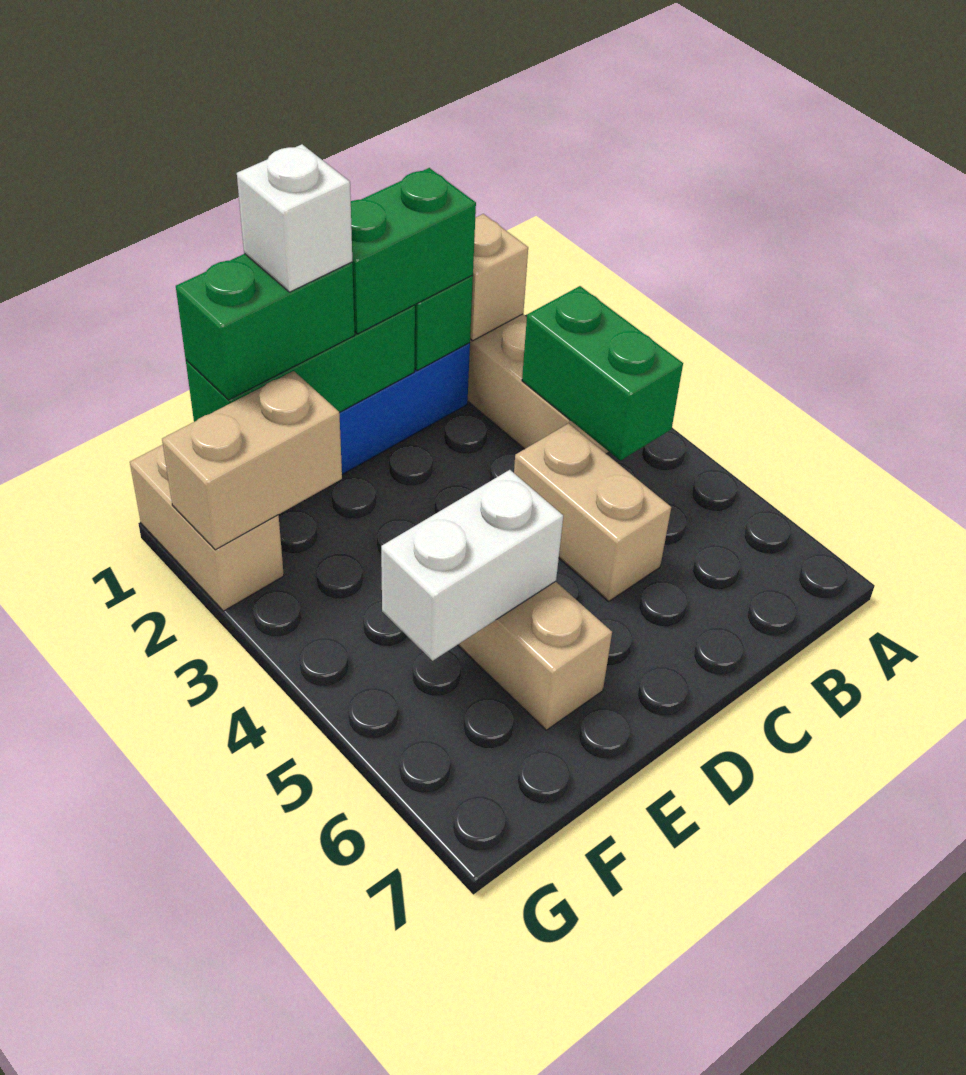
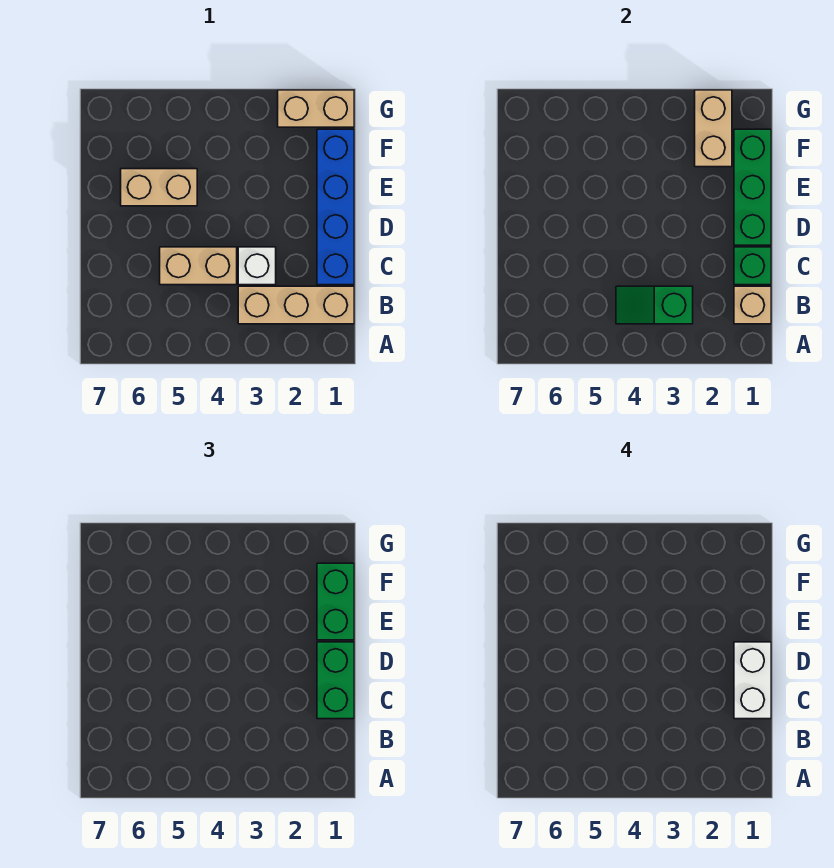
green brick B3:B4 level 2 -> green slope B3:B4 level 2 top 3
white brick E1 level 4 -> white brick C3 level 1
white brick E5:F5 level 2 -> white brick C1:D1 level 4

